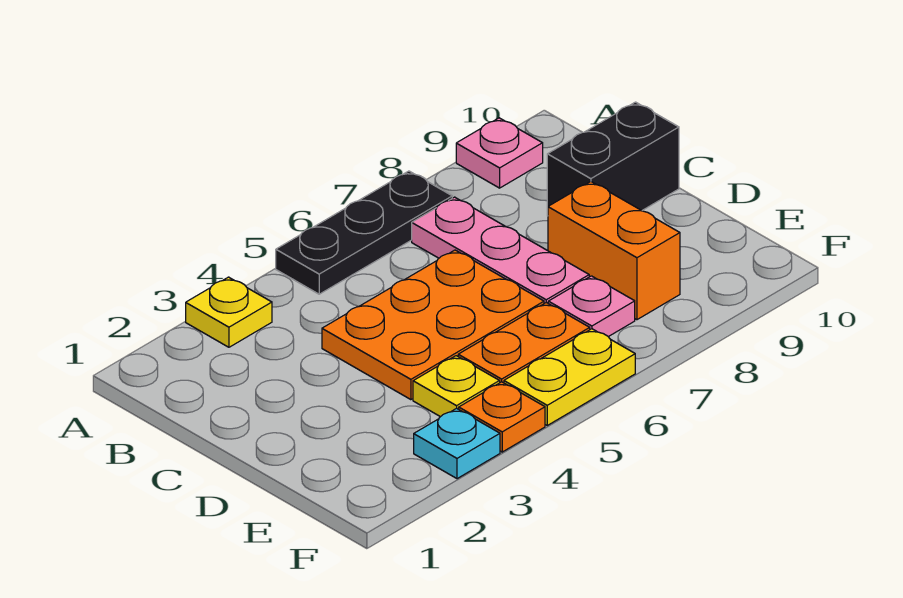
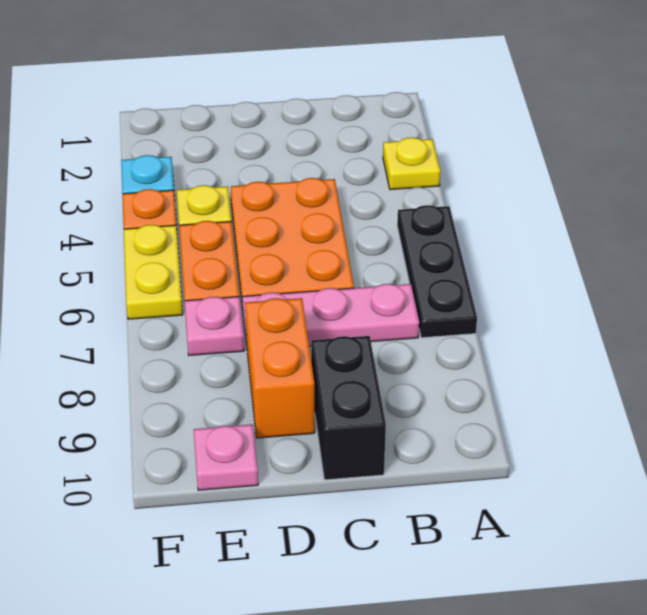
pink plate A9 level 1 -> pink plate E10 level 1
orange brick D8:E8 level 1 -> orange brick D8:D9 level 1

